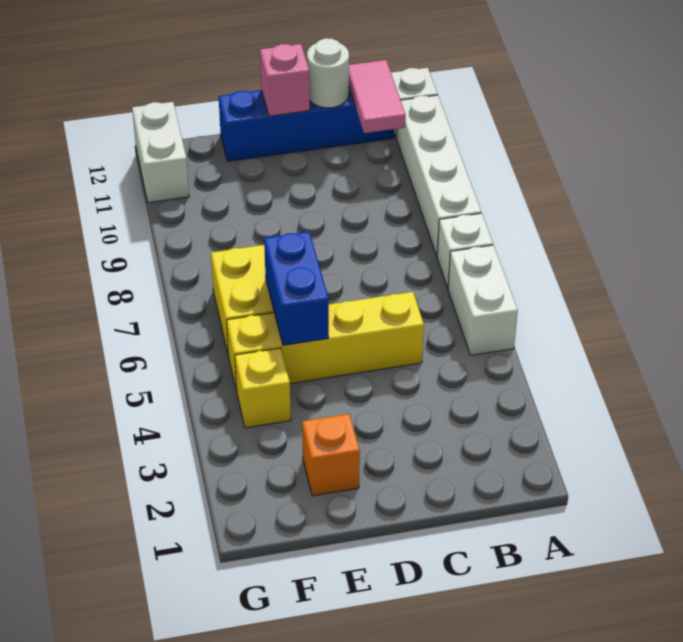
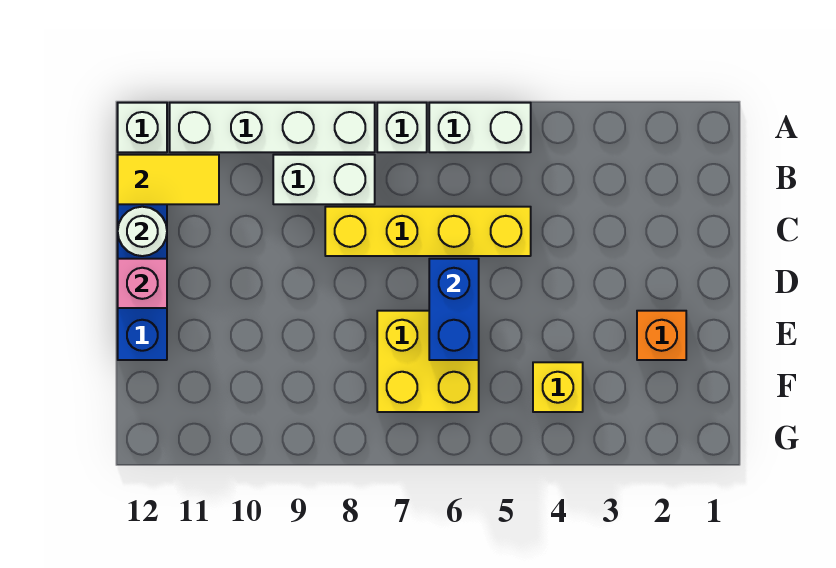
pink tile B11:B12 level 2 -> yellow tile B11:B12 level 2
yellow brick C5:F5 level 1 -> yellow brick C5:C8 level 1
blue brick E5:E6 level 2 -> blue brick D6:E6 level 2
white brick G11:G12 level 1 -> white brick B8:B9 level 1

